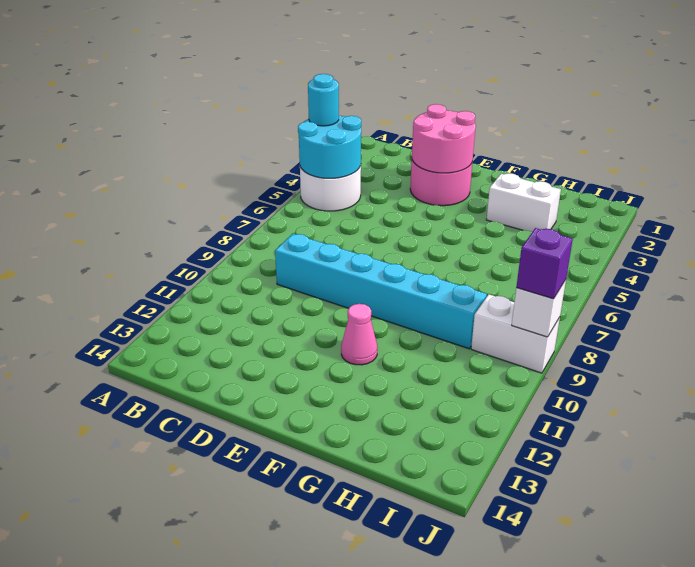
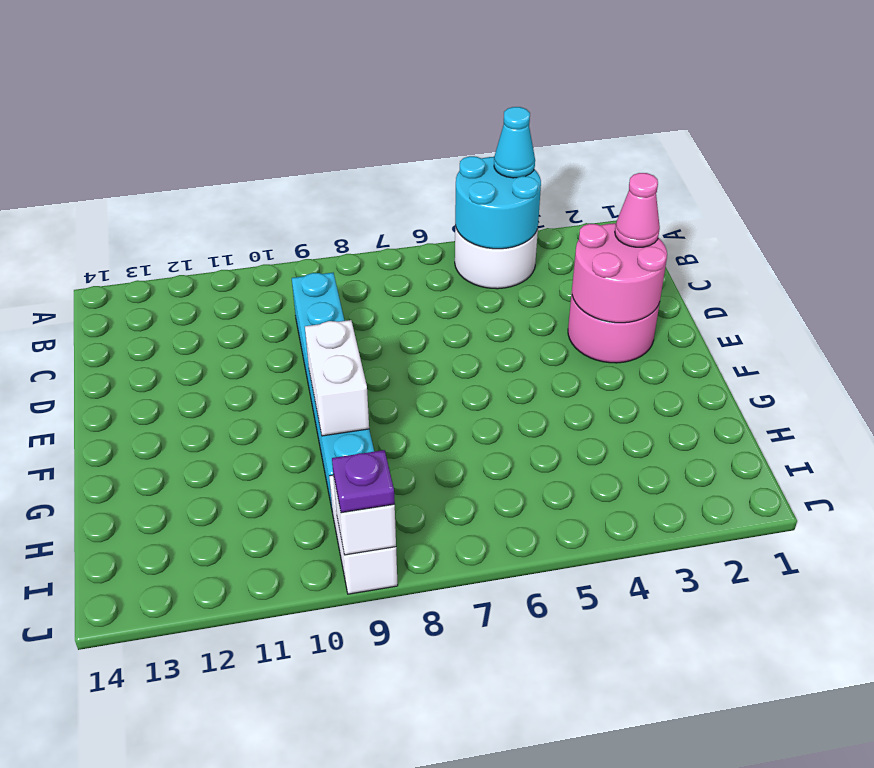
cyan round brick A4 level 3 -> cyan cone A4 level 3
pink cone F11 level 1 -> pink cone D2 level 3
white brick G3:H3 level 1 -> white brick F9:G9 level 2
purple brick J9 level 3 -> purple plate J9 level 3

